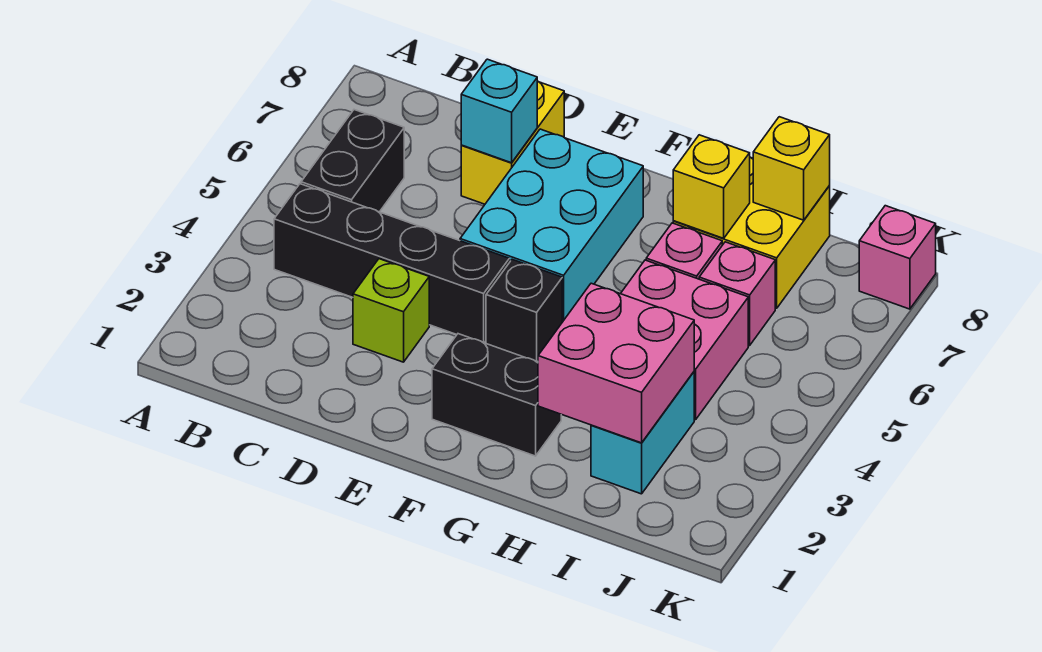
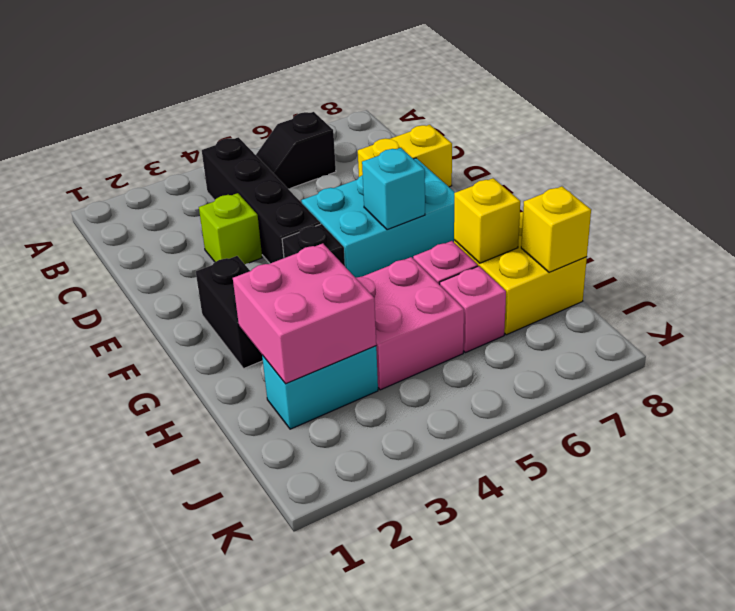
black brick B5:B6 level 1 -> black slope B5:B6 level 1 top 6
cyan brick D7 level 2 -> cyan brick F6 level 2
pink brick K8 level 1 -> none

